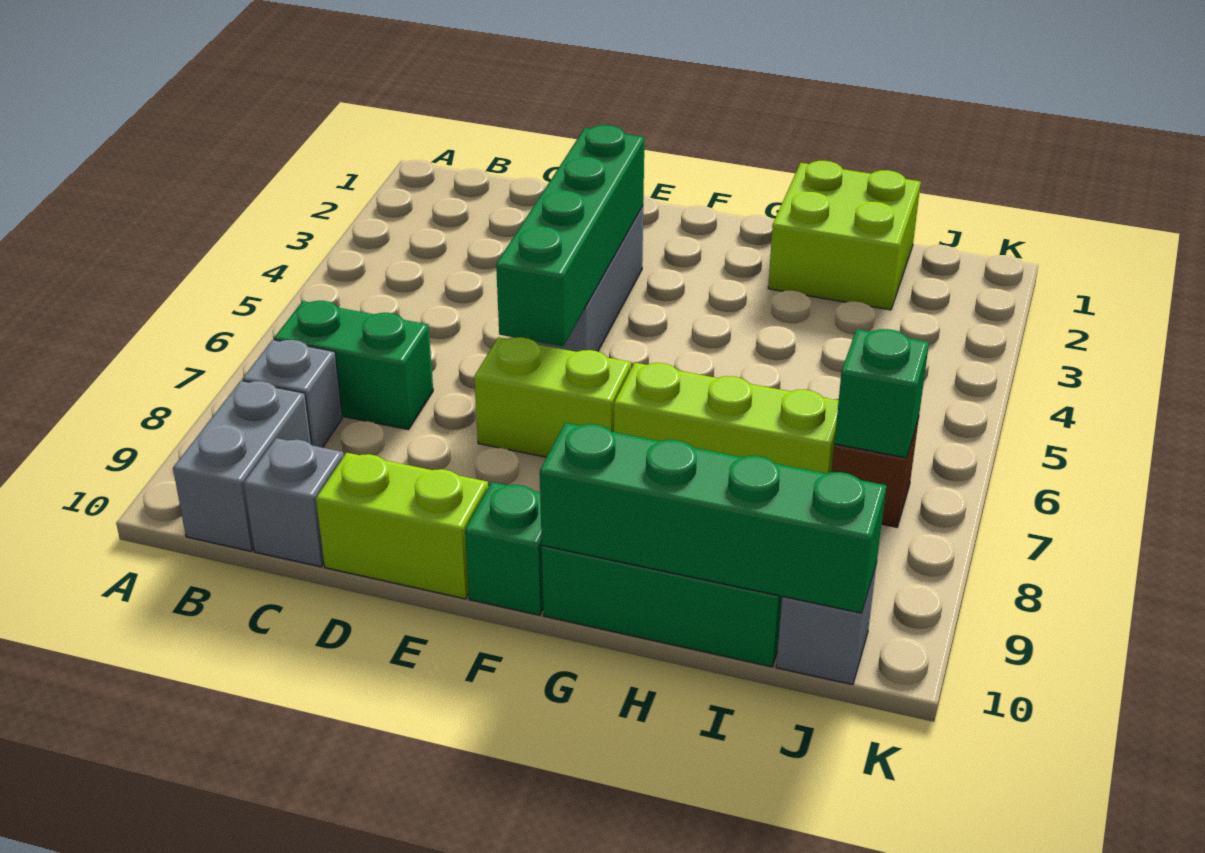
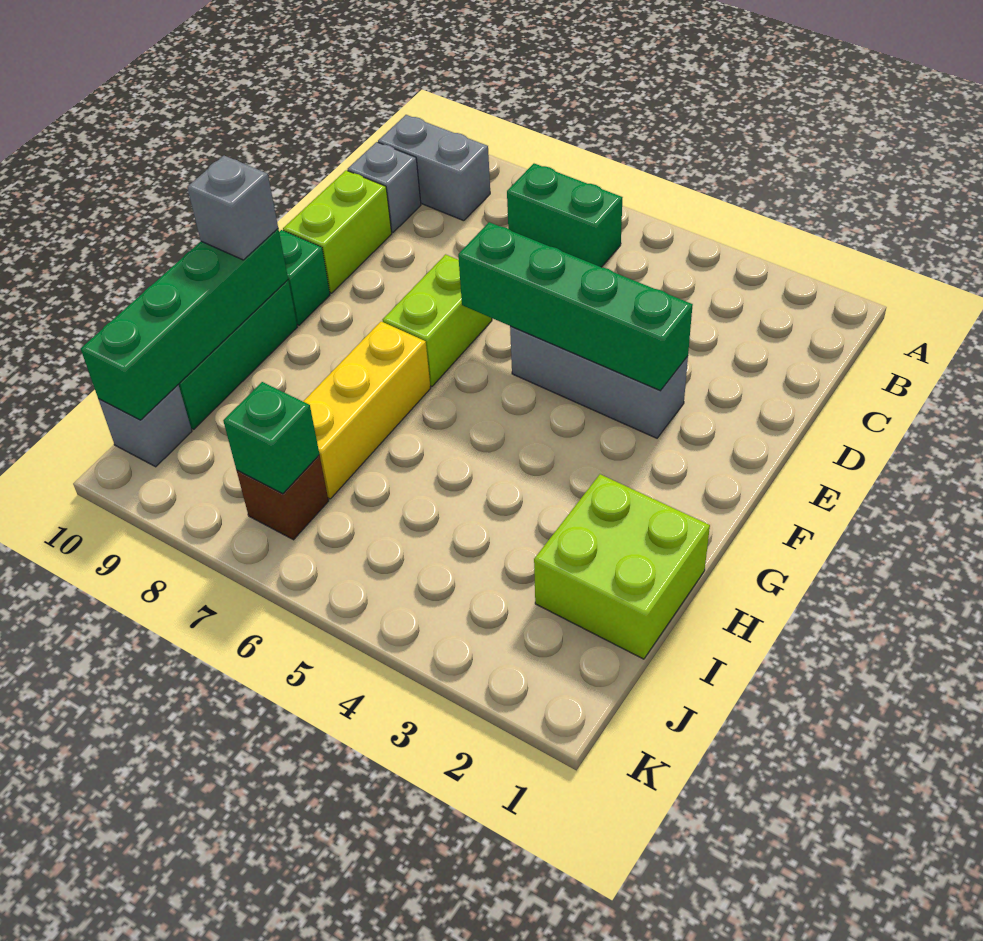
green brick B7:C7 level 1 -> green brick B6:B7 level 1
grey brick B8 level 1 -> grey brick G10 level 3
lime brick G7:I7 level 1 -> yellow brick G7:I7 level 1

